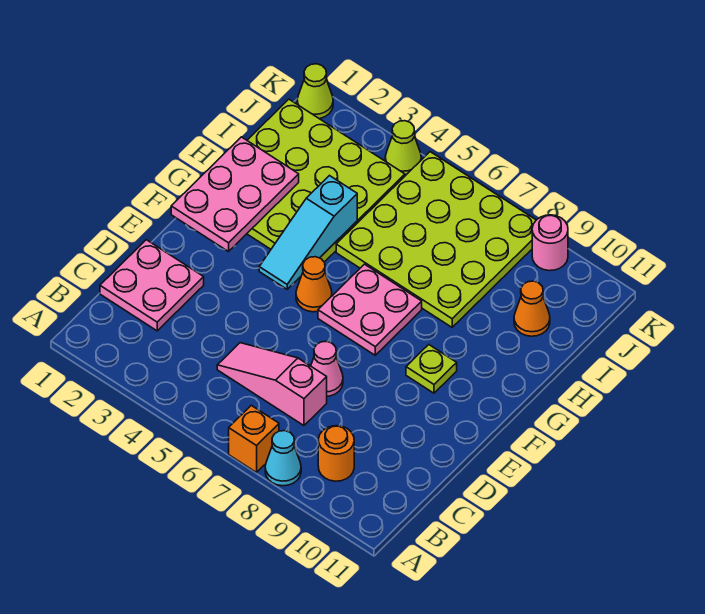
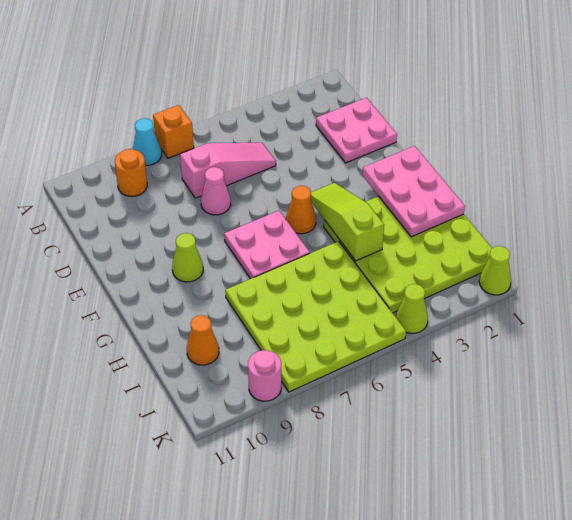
cyan slope F4:H4 level 2 top H -> lime slope F4:H4 level 2 top H
lime plate F9 level 1 -> lime cone F9 level 1

